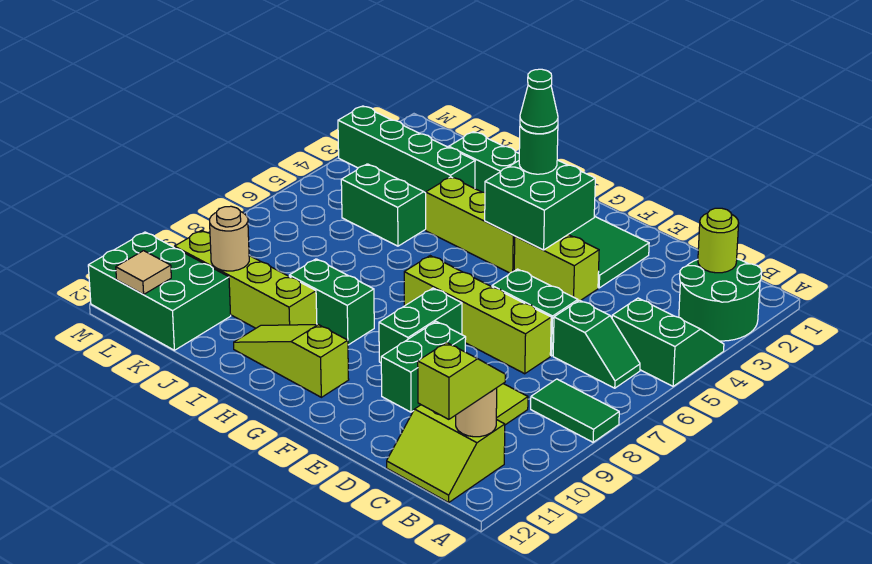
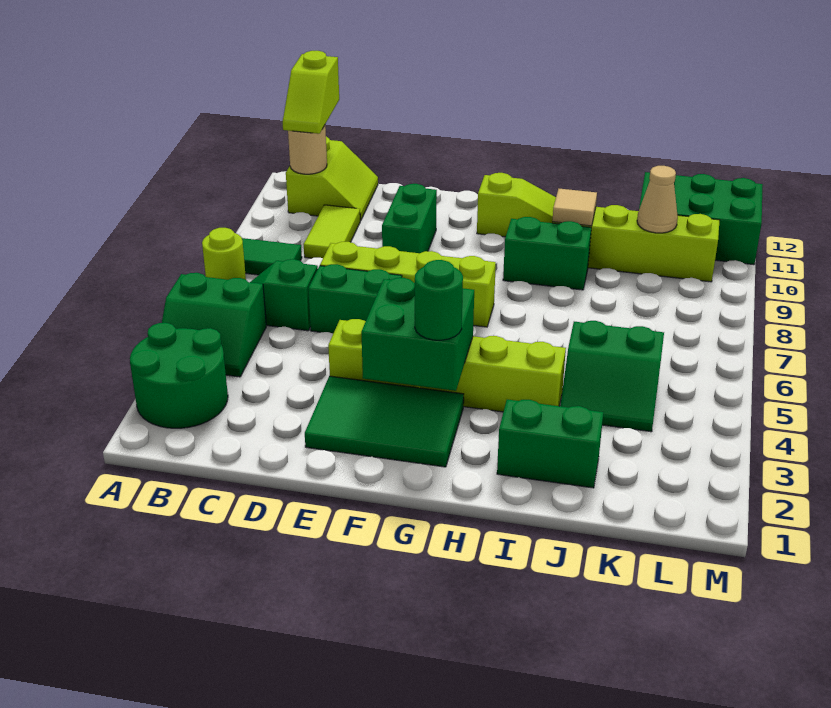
lime round brick B2 level 2 -> lime round brick A7 level 1
lime slope B11:C12 level 1 top 11 -> lime slope B11:C12 level 1 top B
green brick F8:F9 level 1 -> none
green cone G3 level 4 -> none
green brick J3:M3 level 1 -> none
tan round brick K10 level 2 -> tan cone K10 level 2
tan tile L12 level 2 -> tan tile I10 level 2

